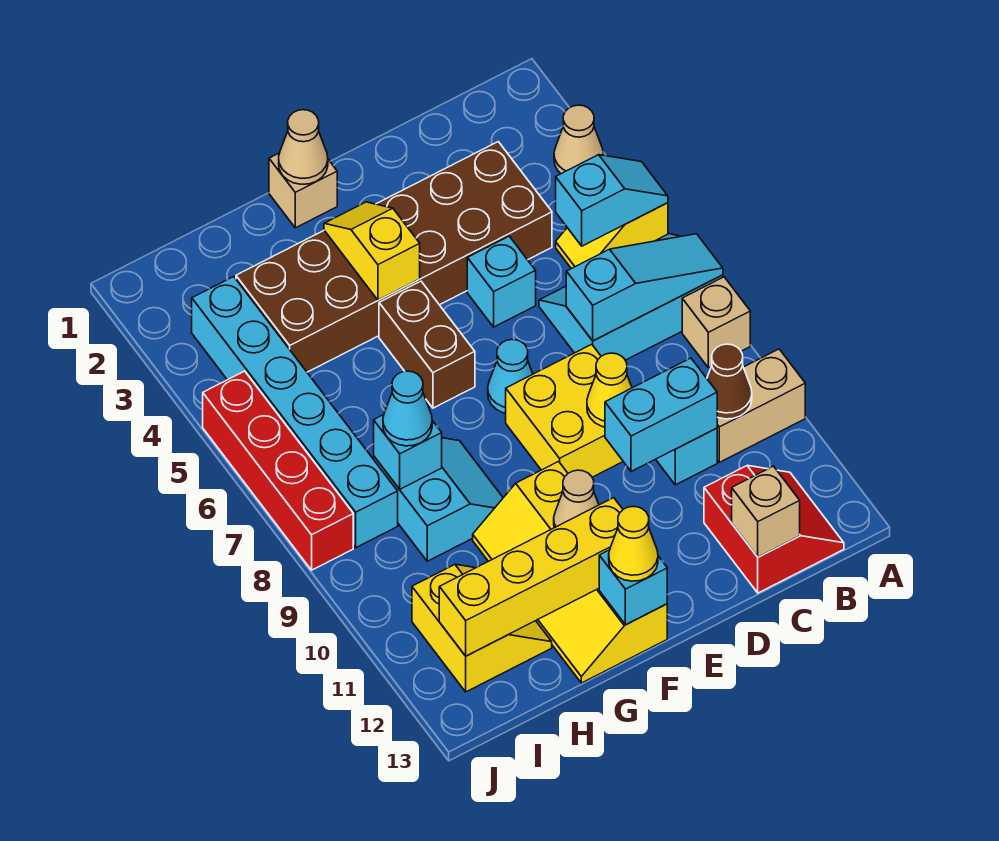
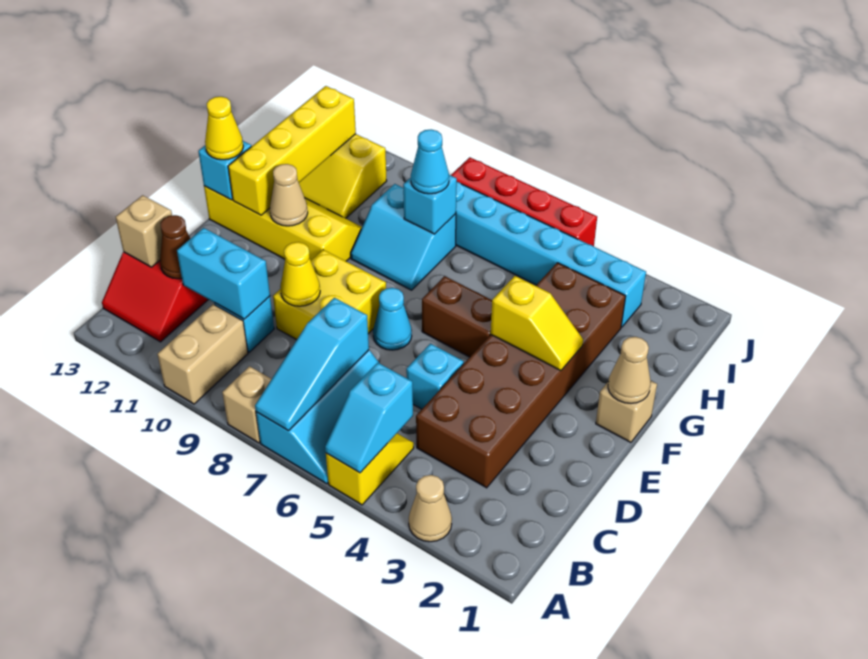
brown cone B10 level 2 -> brown cone C12 level 2
cyan brick C10:D10 level 2 -> cyan brick C10:C11 level 2

